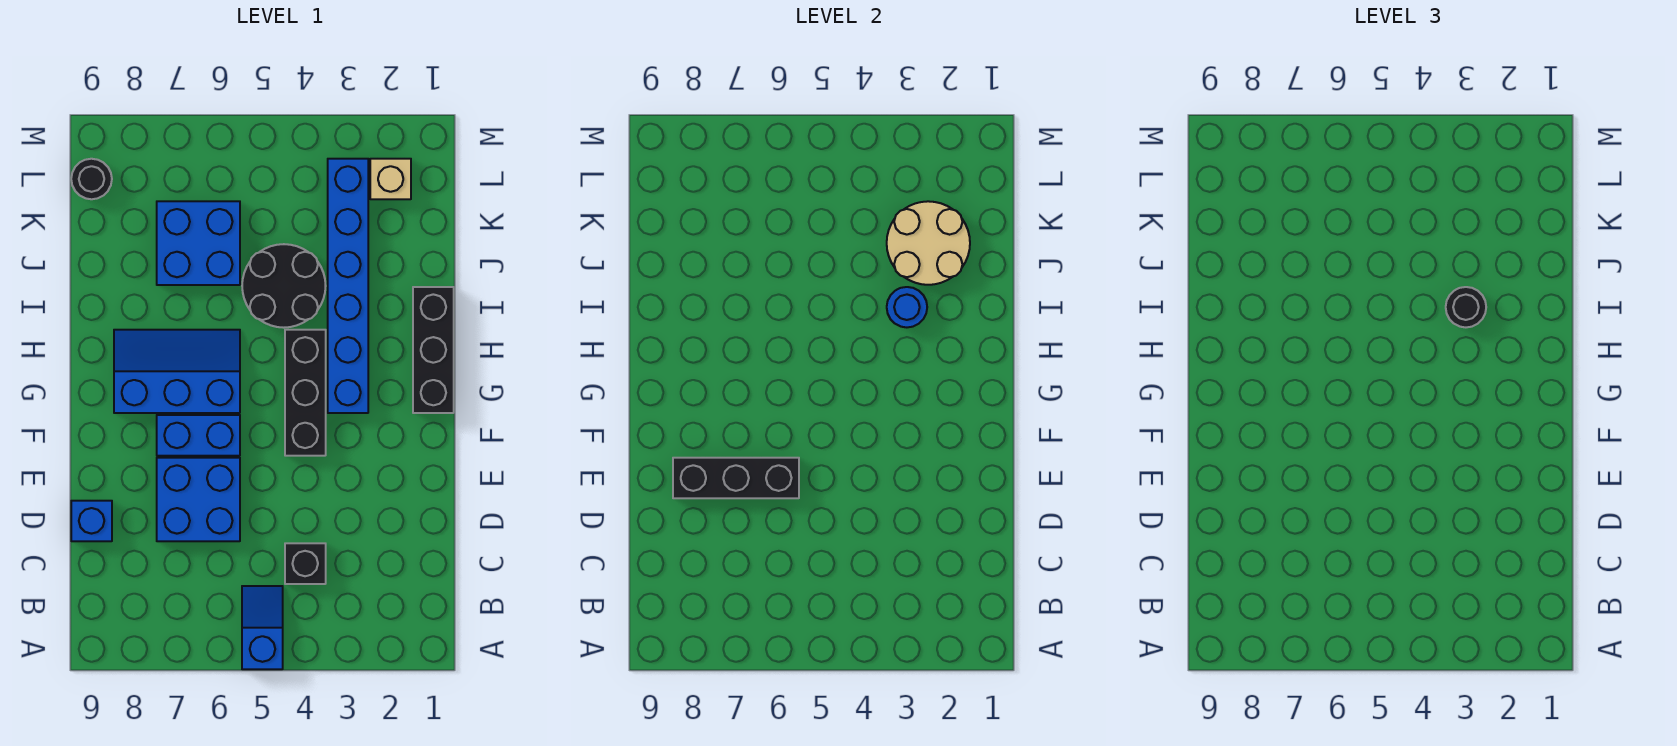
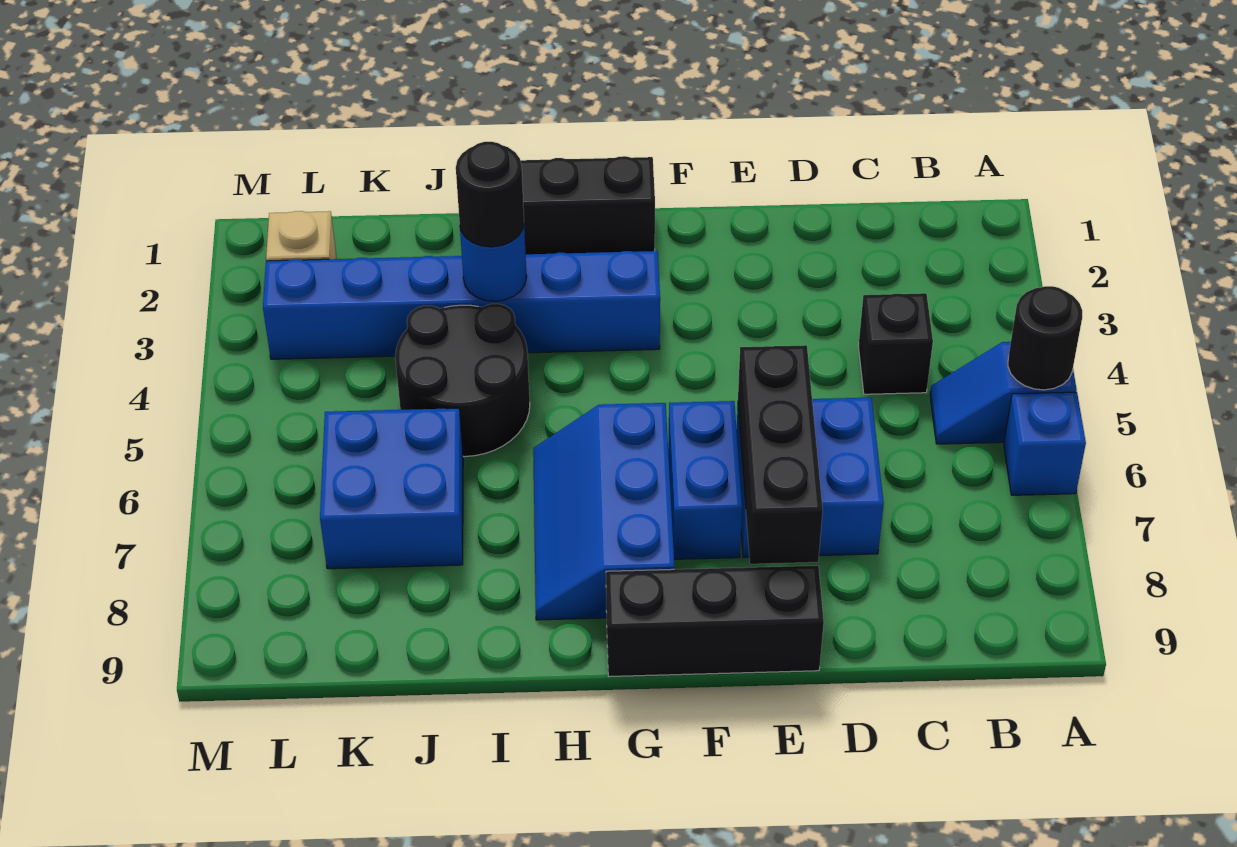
blue brick D9 level 1 -> blue brick A6 level 1
black brick F4:H4 level 1 -> black brick E9:G9 level 1
tan round brick J2:K3 level 2 -> none
black round brick L9 level 1 -> black round brick A5 level 2

